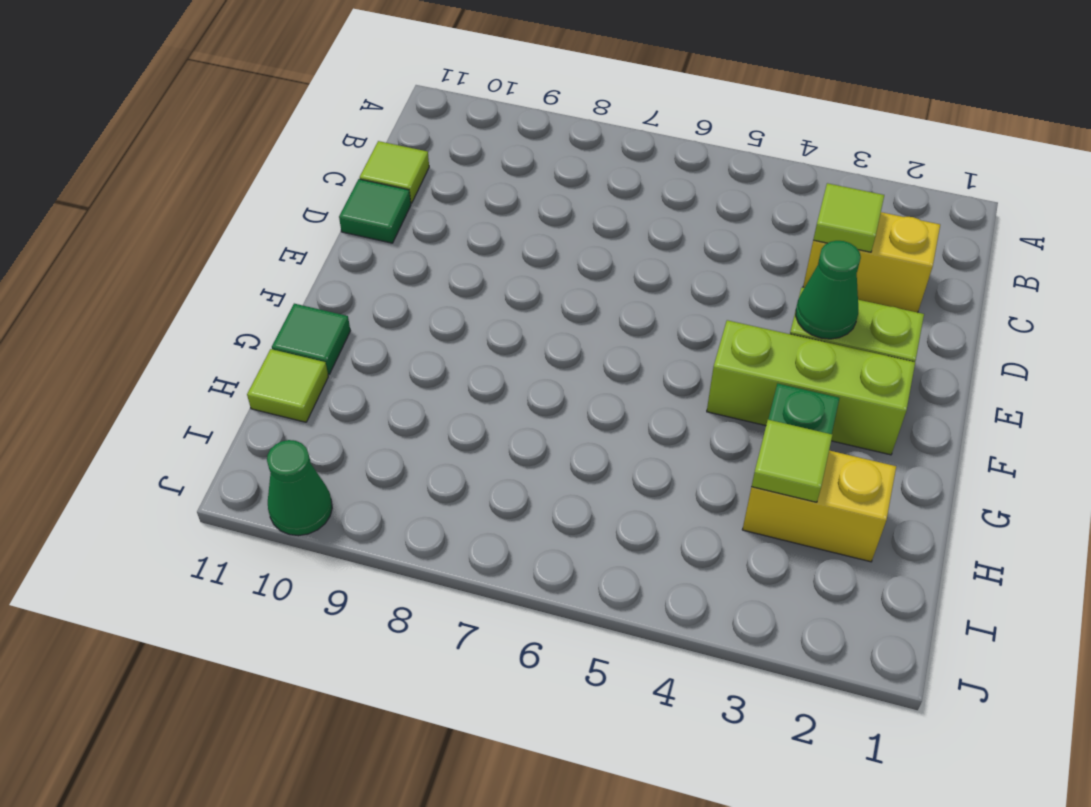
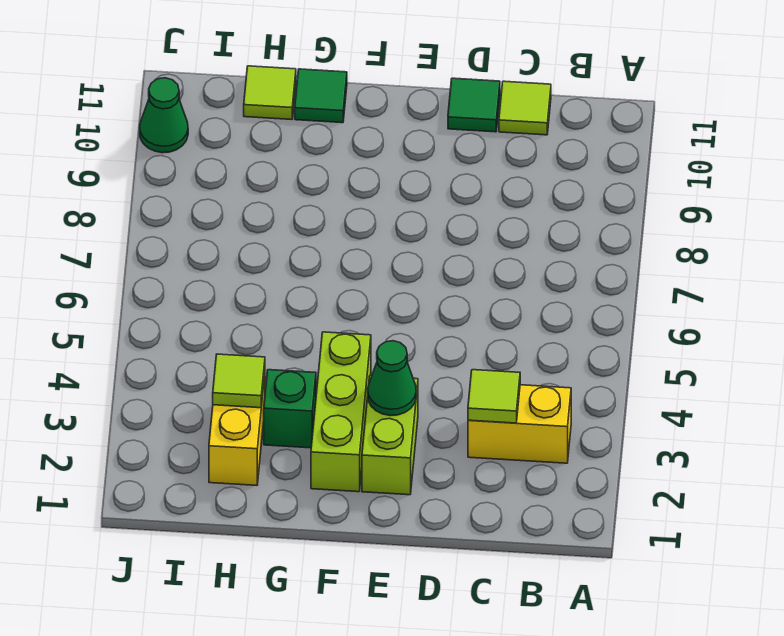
yellow brick C2:C3 level 1 -> yellow brick B3:C3 level 1

